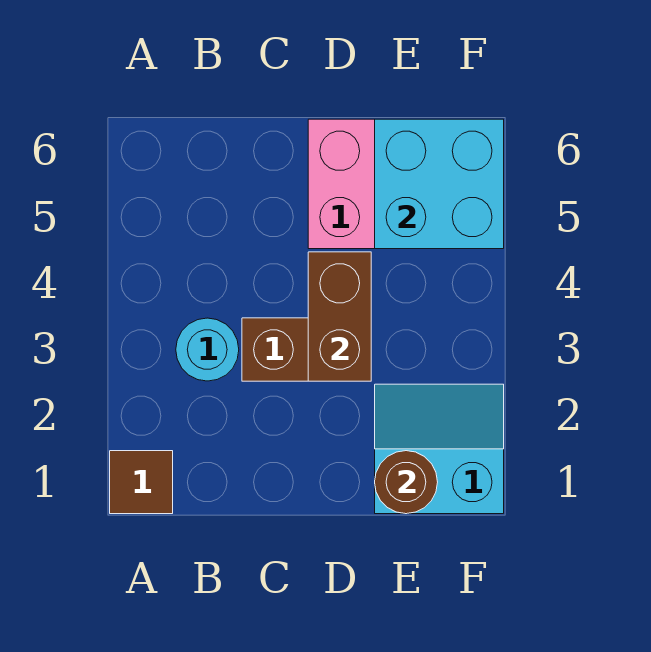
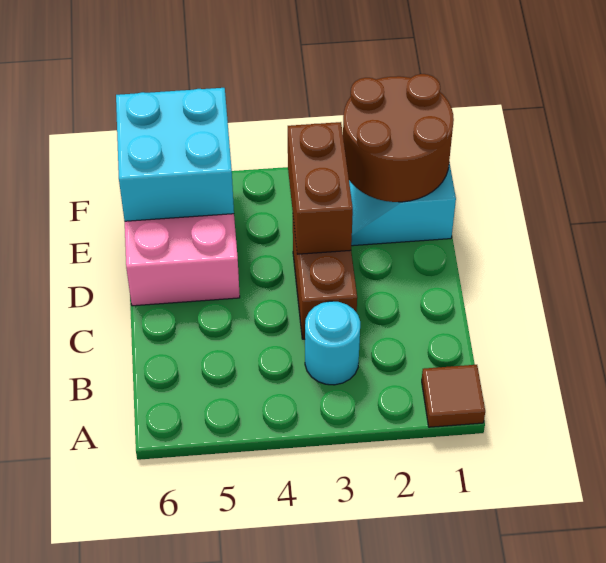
brown brick D3:D4 level 2 -> brown brick D3:E3 level 2
brown round brick E1 level 2 -> brown round brick E1:F2 level 2

